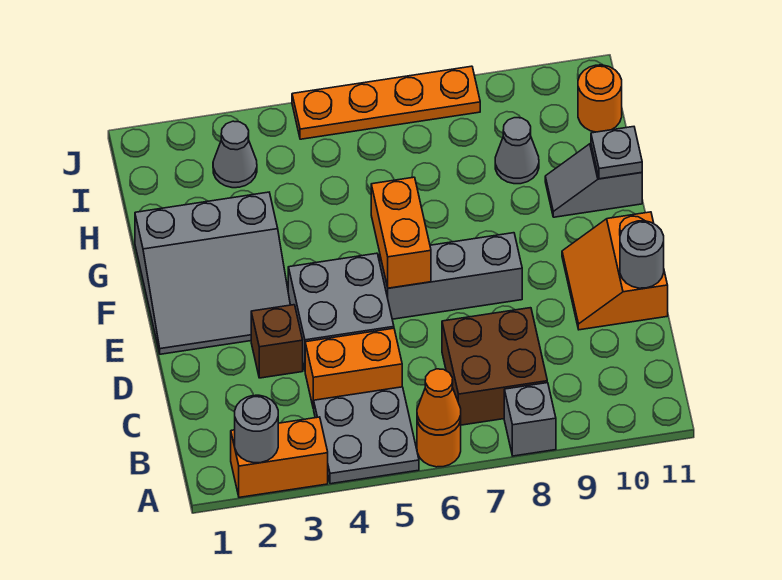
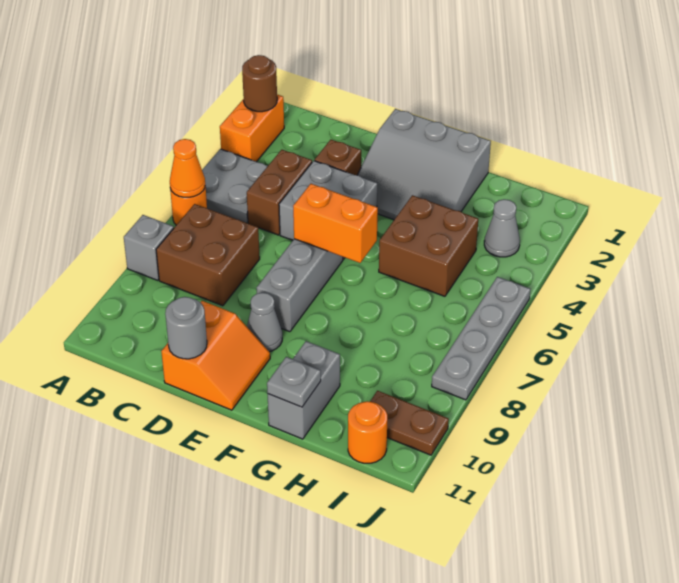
grey round brick A2 level 2 -> brown round brick A2 level 2
orange brick C4:C5 level 1 -> brown brick C4:C5 level 1
orange slope D10:E11 level 1 top 11 -> orange slope D10:E11 level 1 top D
grey slope E1:G3 level 1 top G -> grey slope E1:G3 level 1 top 1
none -> brown brick G4:H5 level 1
grey slope G10:G11 level 1 top 11 -> grey brick G10:G11 level 1
grey cone H9 level 1 -> grey cone E9 level 1
none -> brown plate I10:J10 level 1
orange plate J5:J8 level 1 -> grey plate J5:J8 level 1

